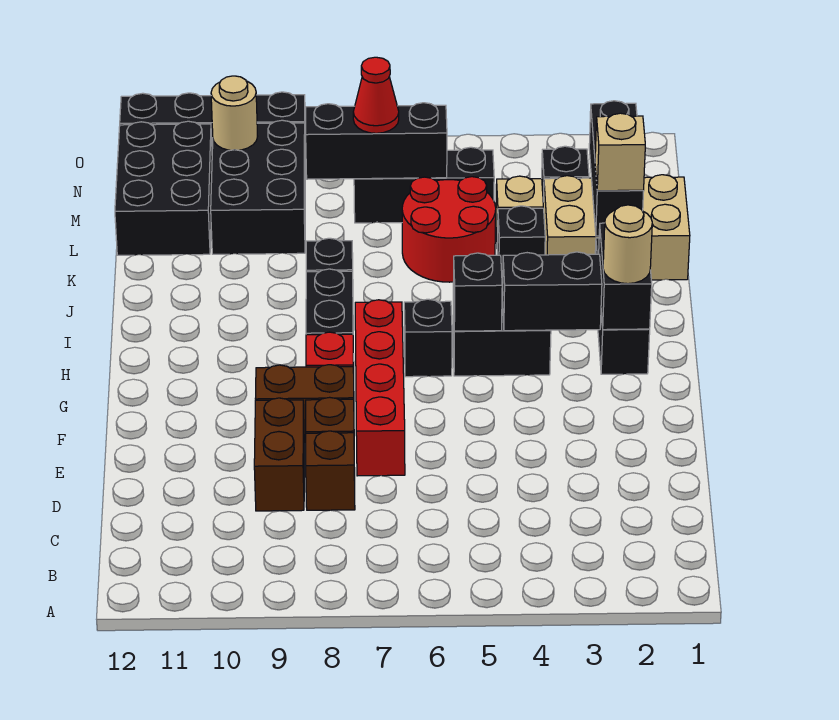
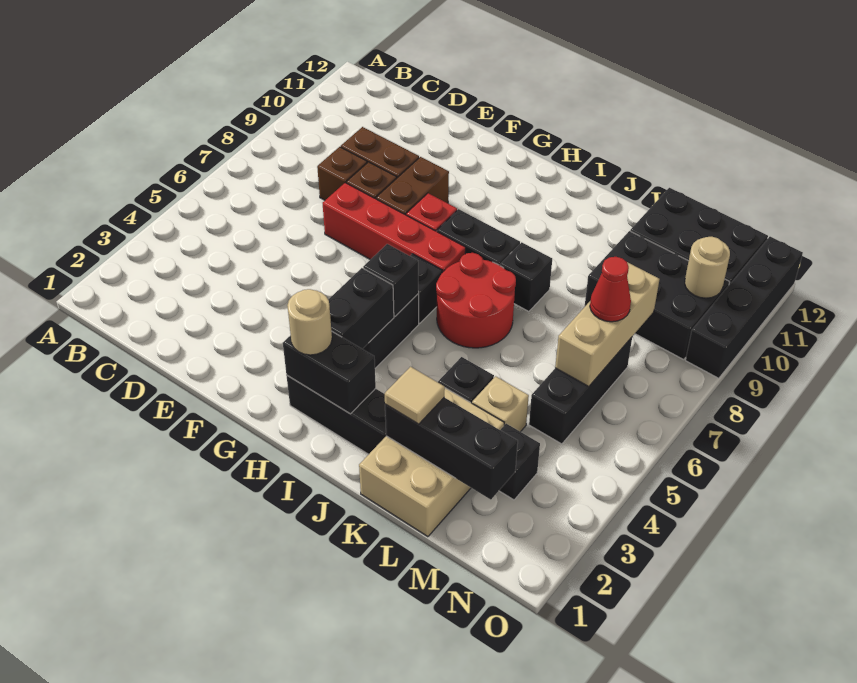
tan brick K2 level 3 -> tan tile K2 level 3
red round brick K5:L6 level 1 -> red round brick I6:J7 level 1
black brick M6:M8 level 2 -> tan brick M6:M8 level 2

